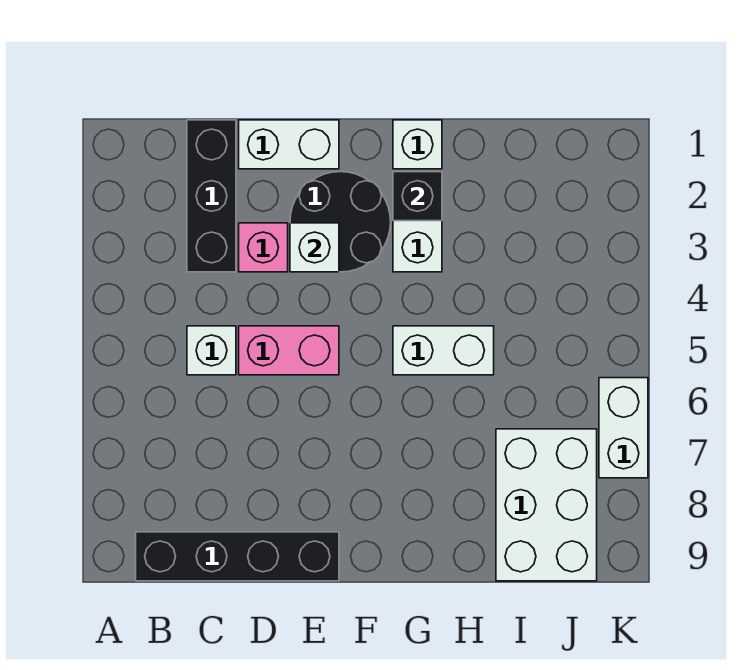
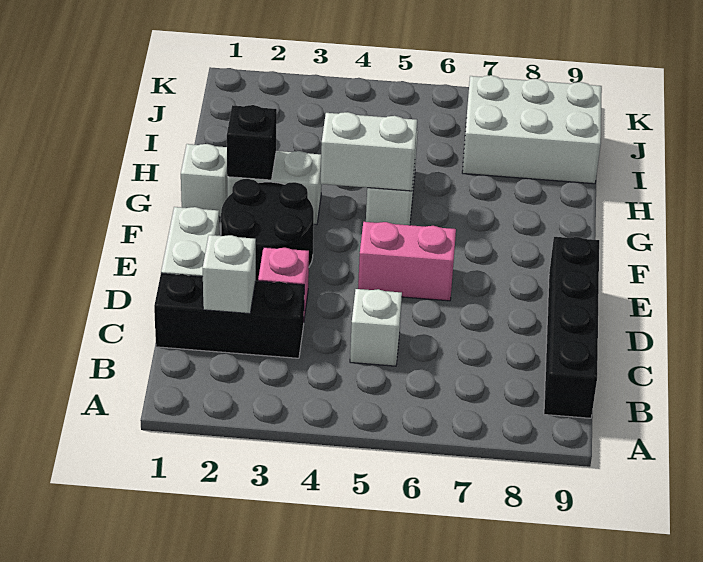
pink brick D5:E5 level 1 -> pink brick E5:E6 level 1
white brick E3 level 2 -> white brick C2 level 2
white brick K6:K7 level 1 -> white brick G4:G5 level 2

